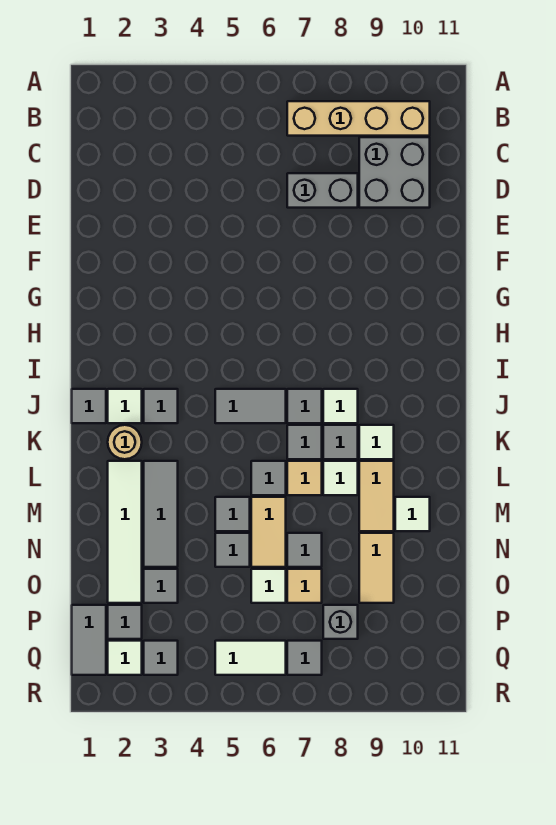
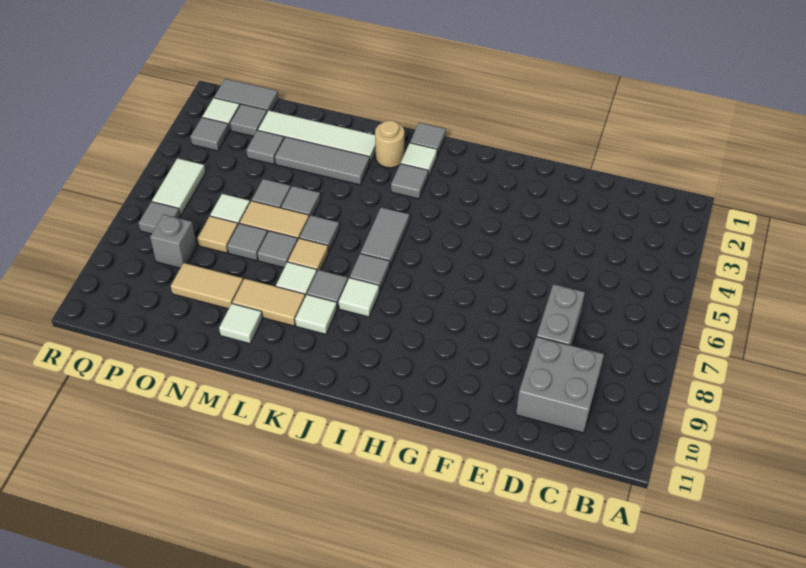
tan brick B7:B10 level 1 -> none
grey tile K7 level 1 -> grey tile M7 level 1

